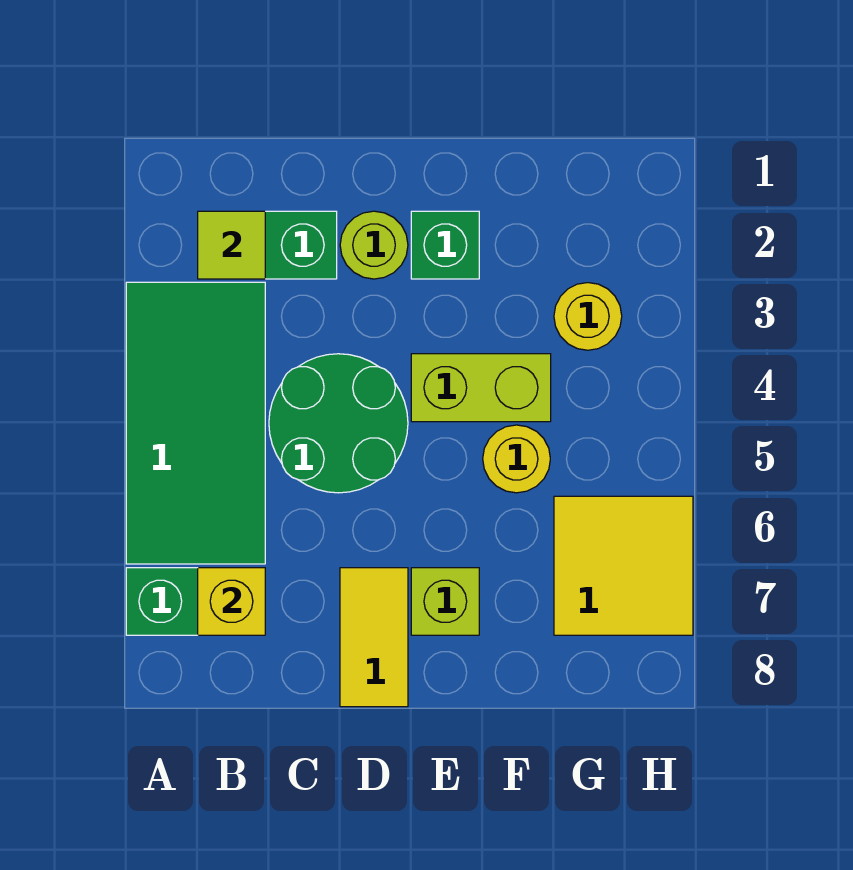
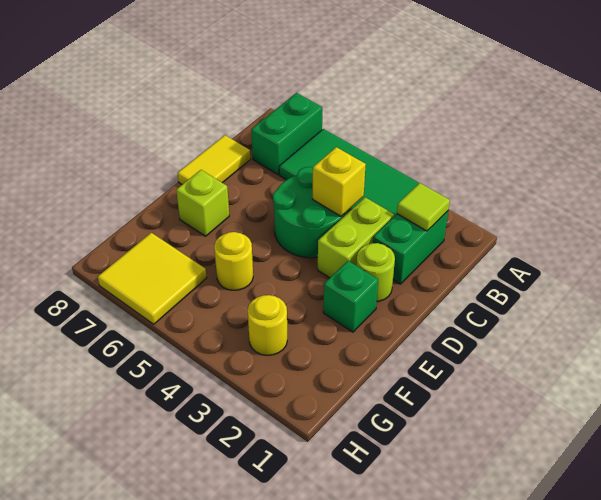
yellow brick B7 level 2 -> yellow brick C4 level 2
yellow tile D7:D8 level 1 -> yellow tile C8:D8 level 1
lime brick E4:F4 level 1 -> lime brick C3:D3 level 1

